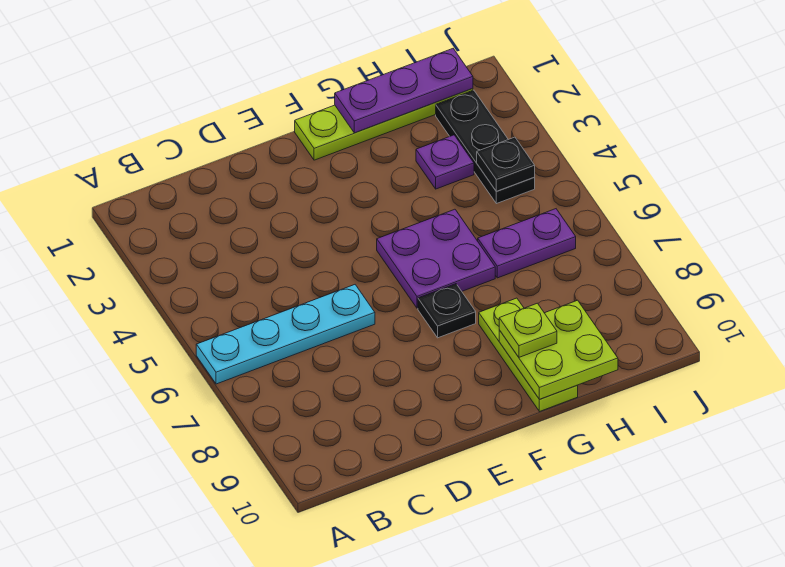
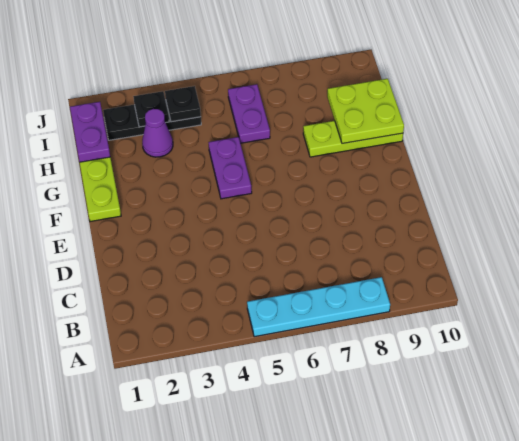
cyan plate A6:D6 level 1 -> cyan plate A5:A8 level 1
purple plate F5:G6 level 1 -> purple plate F5:G5 level 1
black plate F7 level 1 -> black plate I3 level 2
purple plate G1:I1 level 2 -> purple plate H1:I1 level 2
lime plate G9 level 3 -> none
purple plate H3 level 1 -> purple cone H3 level 1

